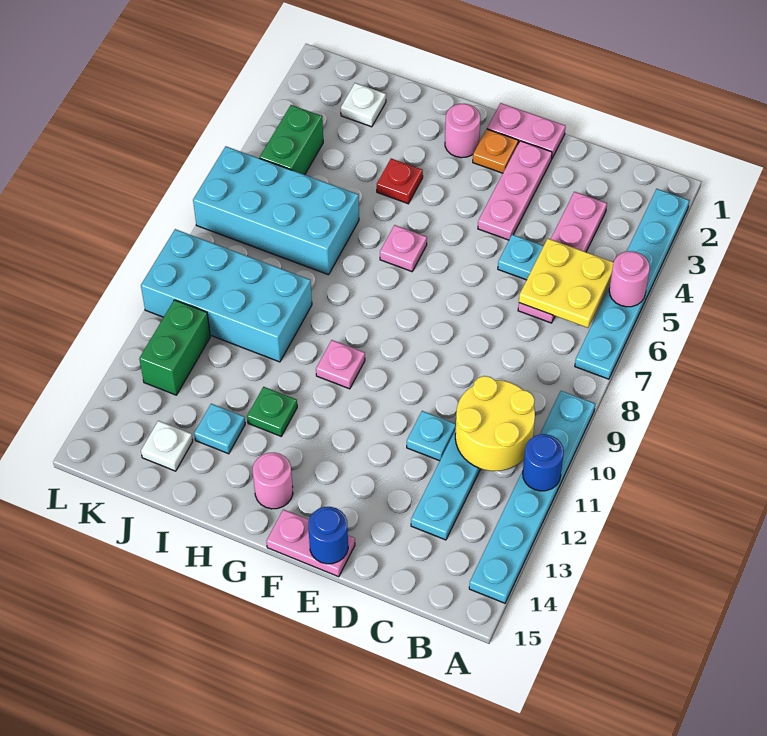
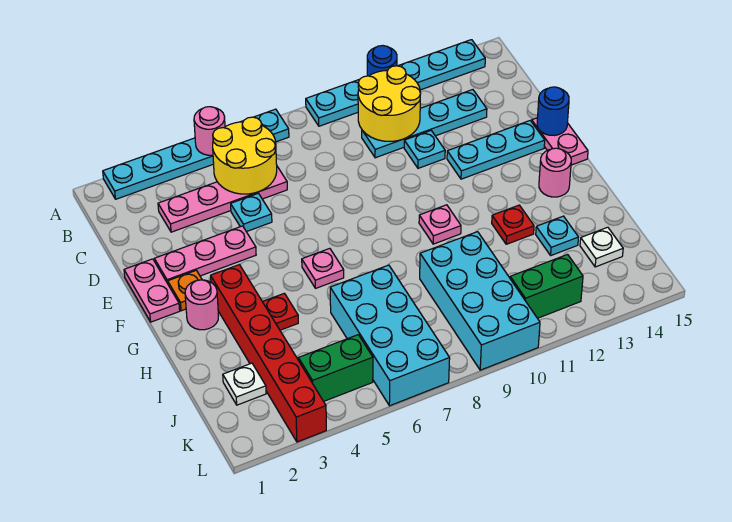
yellow plate B5:C6 level 2 -> yellow round brick B5:C6 level 2
none -> cyan plate E12:E14 level 1
none -> red brick G3:L3 level 1
green plate H12 level 1 -> red plate H12 level 1

